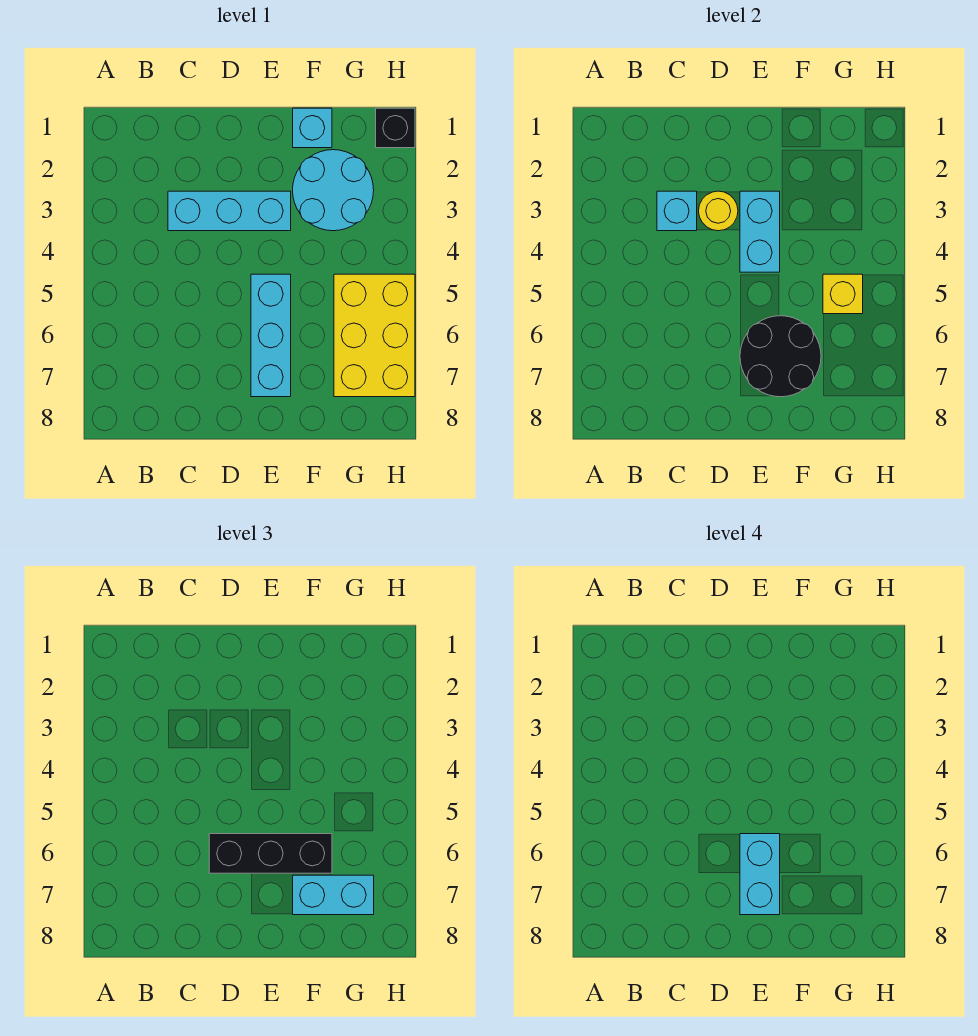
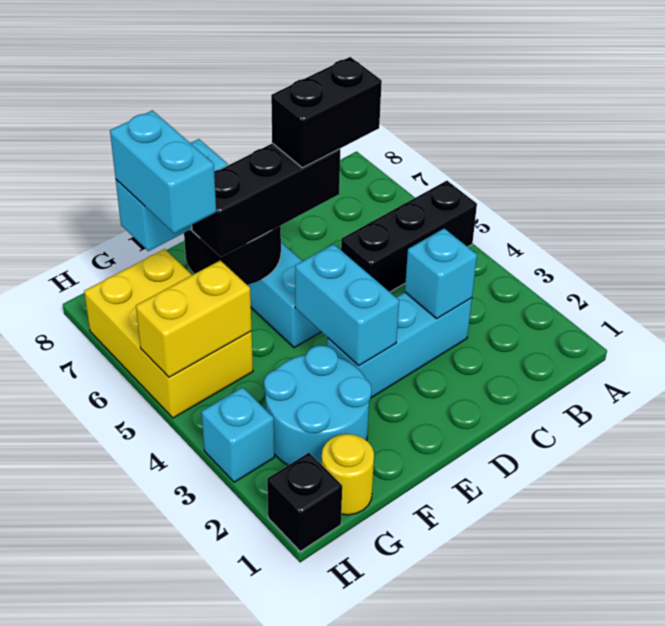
none -> black brick A5:C5 level 1
none -> black brick C6:D6 level 4
yellow round brick D3 level 2 -> yellow round brick G1 level 1
cyan brick E6:E7 level 4 -> cyan brick G6:G7 level 4
cyan brick F1 level 1 -> cyan brick H3 level 1
yellow brick G5 level 2 -> yellow brick G5:H5 level 2

